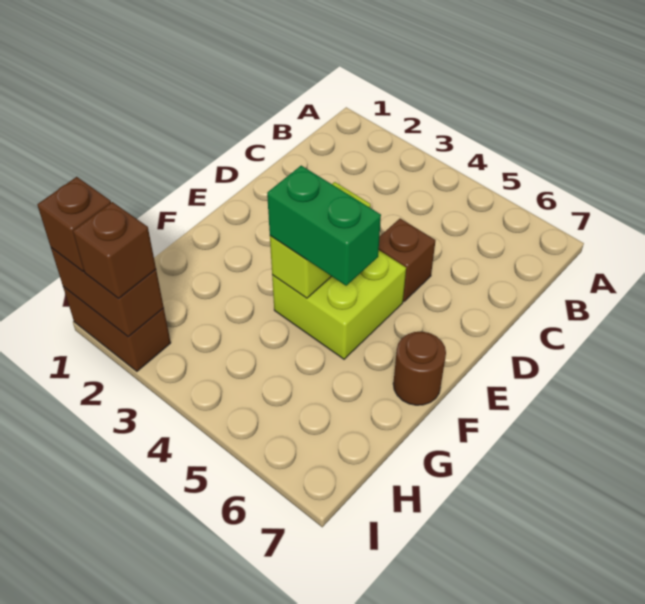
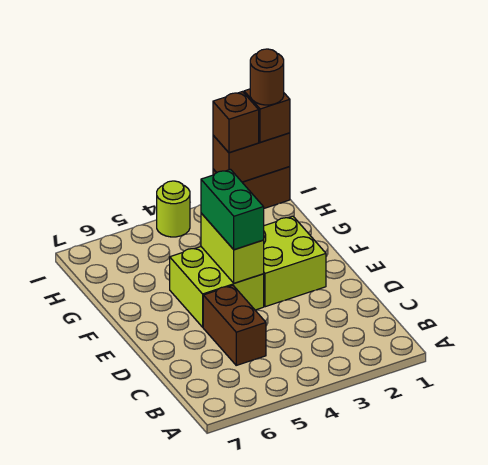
brown brick D5 level 1 -> brown brick C5:D5 level 1
none -> lime brick E2:F3 level 1
green brick F4:F5 level 3 -> green brick E4:F4 level 3
brown round brick F7 level 1 -> brown round brick I1 level 4
none -> lime round brick I4 level 1

